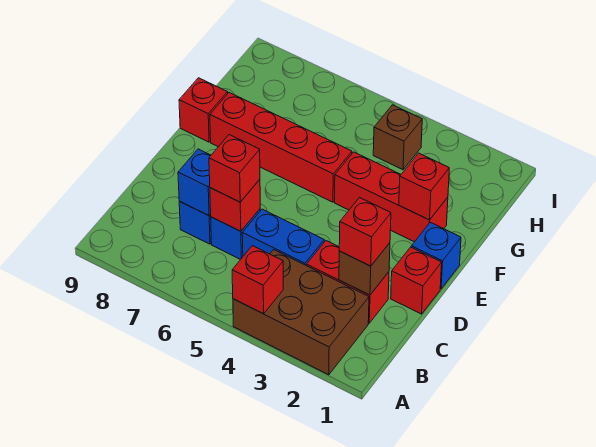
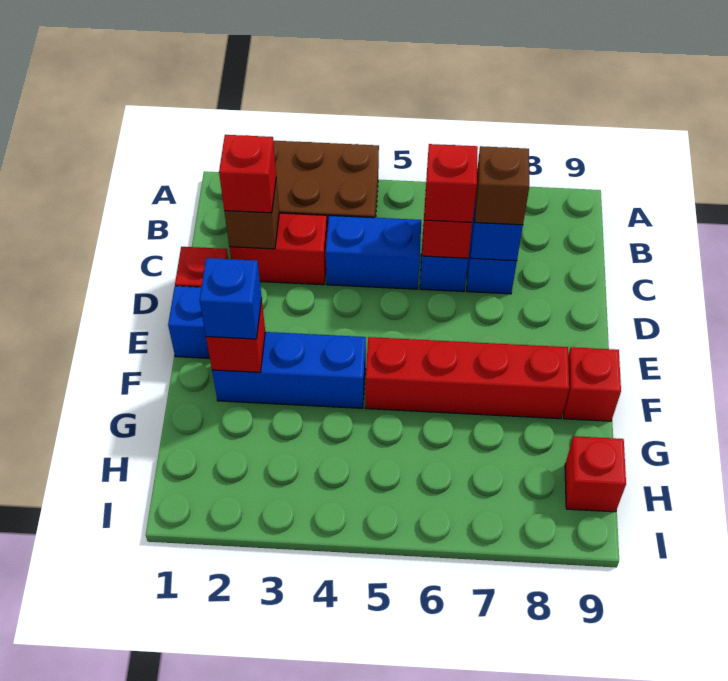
red brick A4 level 2 -> red brick H9 level 1
red brick F2:F4 level 1 -> blue brick F2:F4 level 1
none -> blue brick F2 level 3
brown brick H4 level 1 -> brown brick C7 level 3

